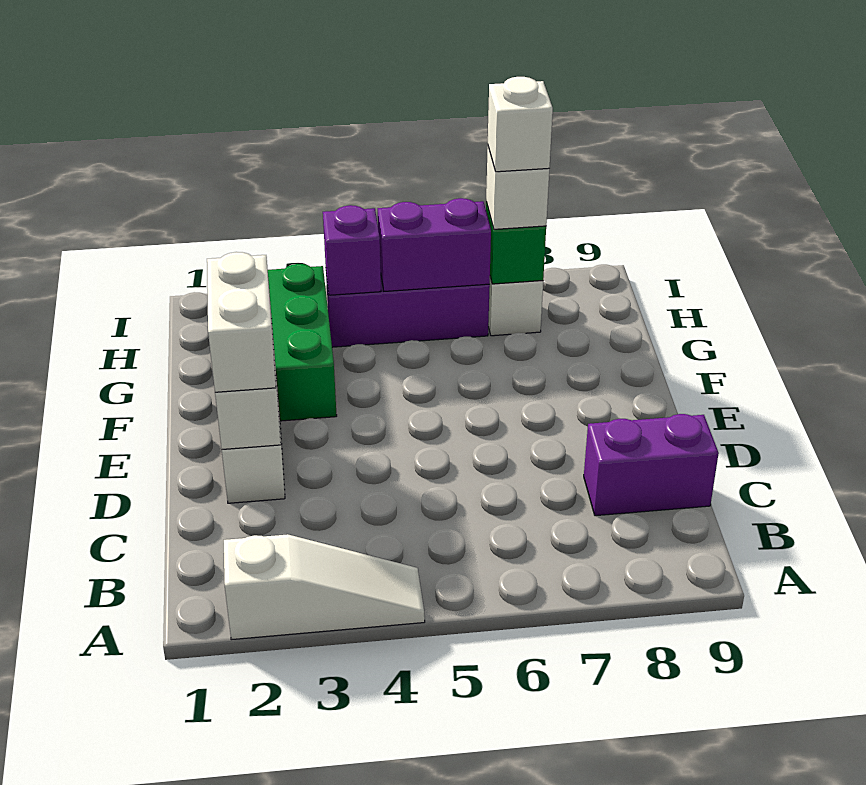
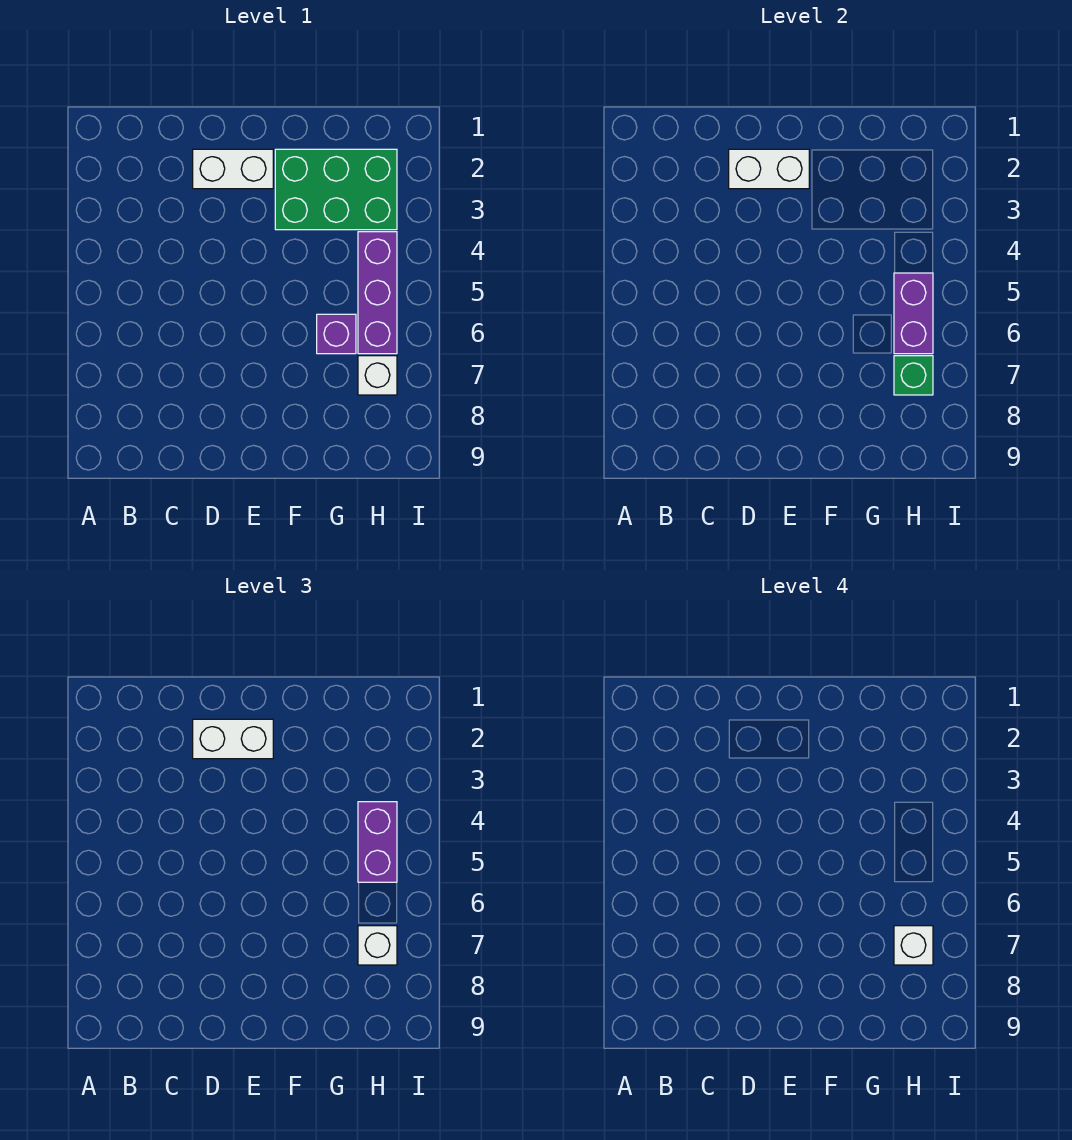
white slope A2:A4 level 1 top 2 -> none
purple brick C8:C9 level 1 -> purple brick H4:H5 level 3
purple brick H4 level 2 -> purple brick G6 level 1

